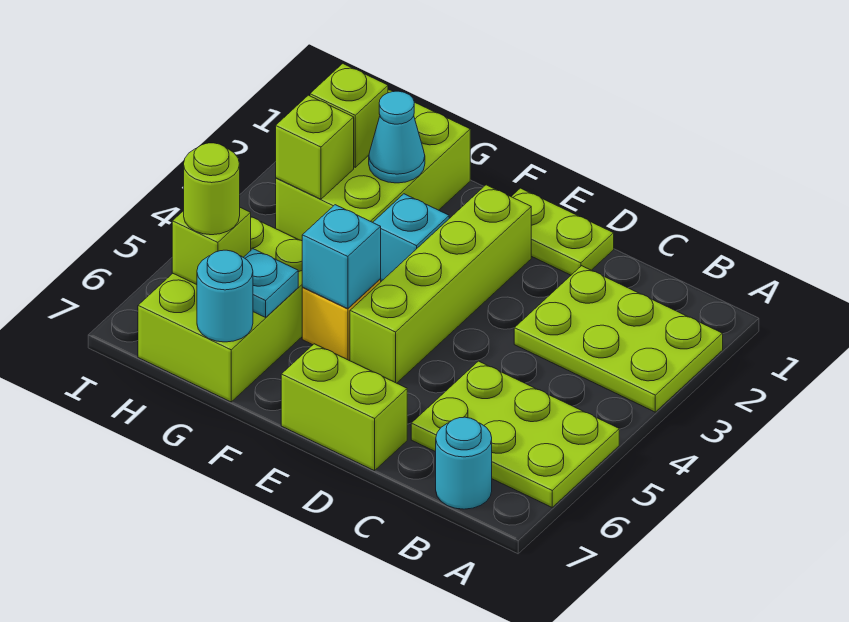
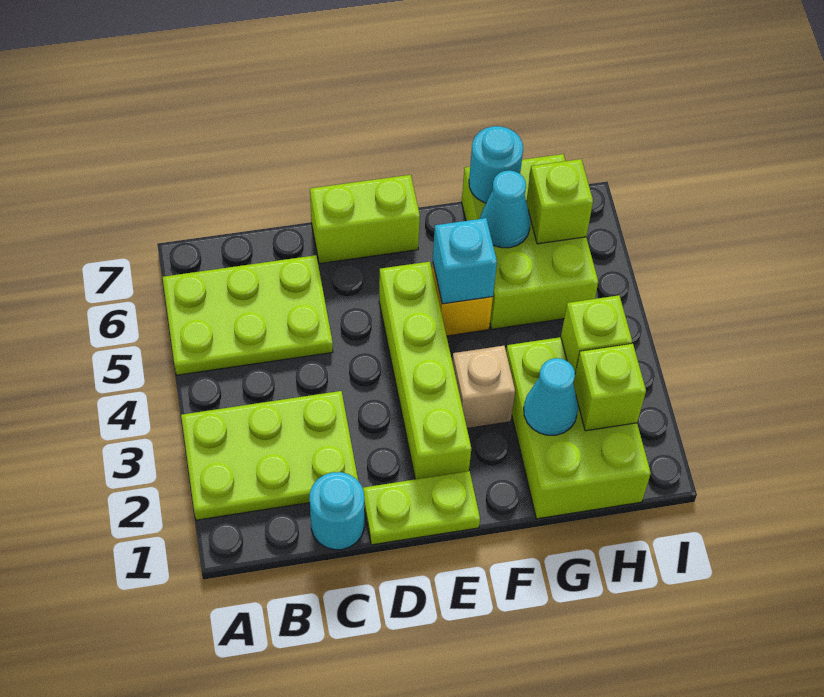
cyan round brick B7 level 1 -> cyan round brick C1 level 1
cyan brick F3 level 1 -> tan brick F3 level 1
cyan plate G6 level 2 -> cyan cone G6 level 2
lime round brick H6 level 3 -> none

